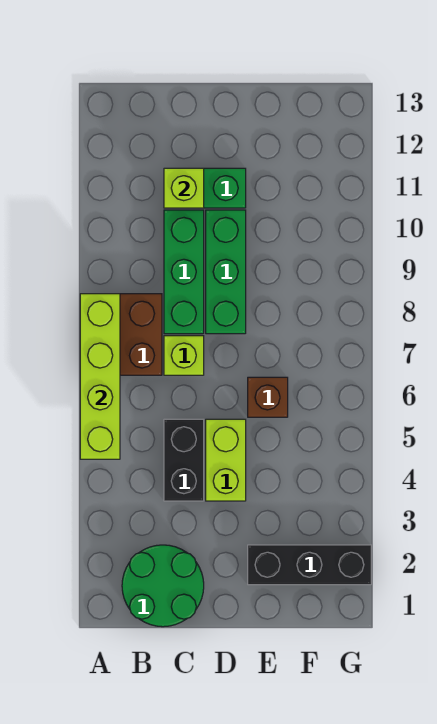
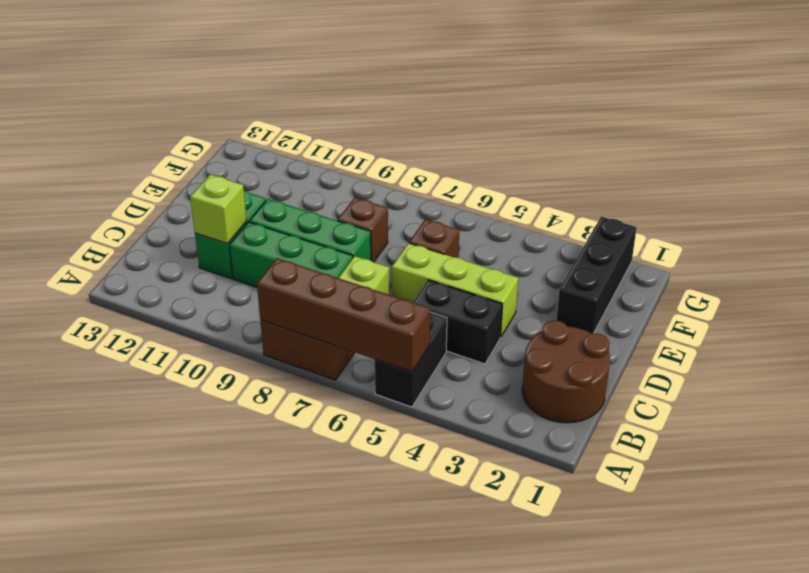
none -> black brick A5:B5 level 1
lime brick A5:A8 level 2 -> brown brick A5:A8 level 2
green round brick B1:C2 level 1 -> brown round brick B1:C2 level 1
lime brick D4:D5 level 1 -> lime brick D4:D6 level 1
none -> brown brick E8 level 1

